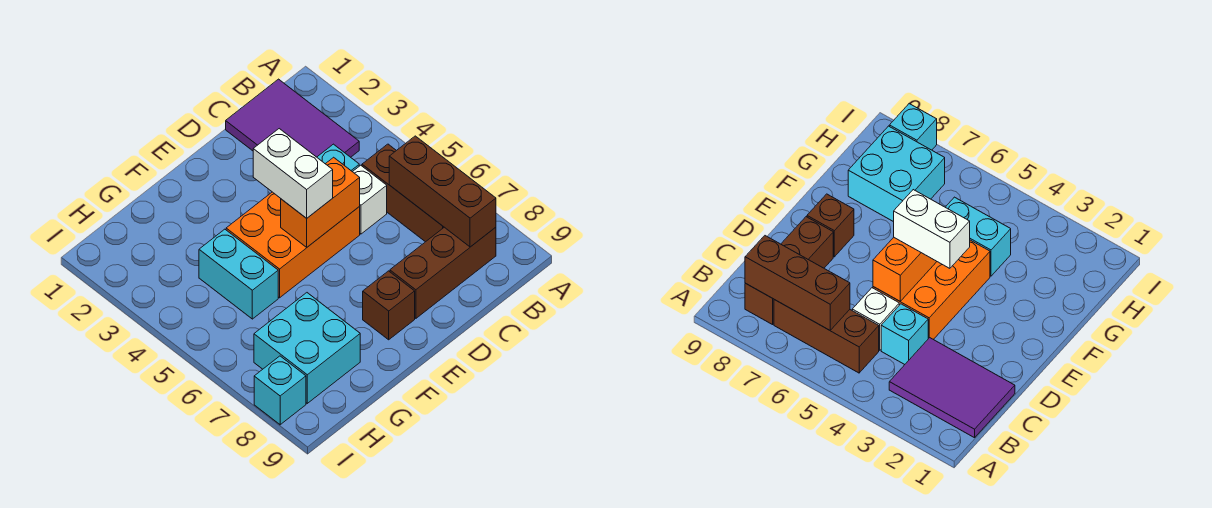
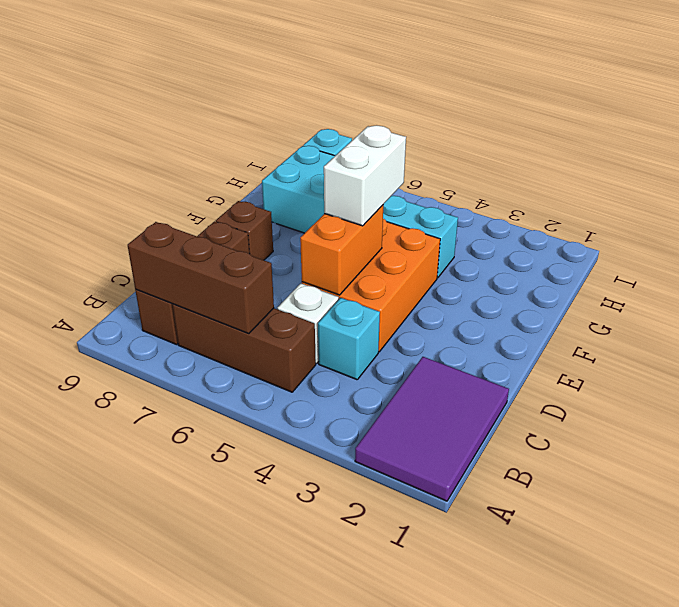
purple tile B1:C3 level 1 -> purple tile A1:C2 level 1
white brick E4:E5 level 3 -> white brick E5:F5 level 3

